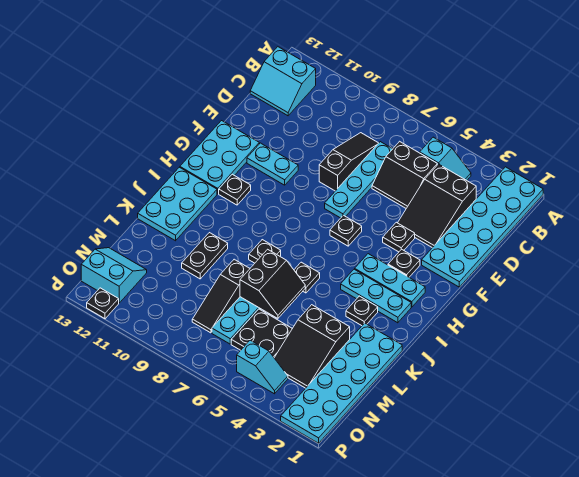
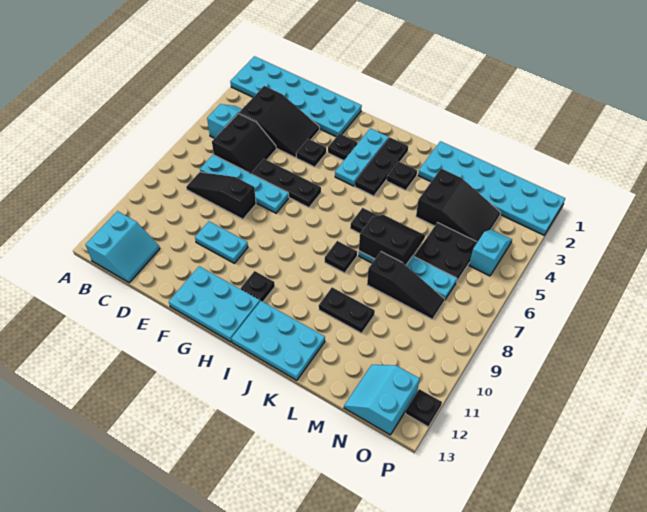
cyan plate F10:F11 level 1 -> cyan plate E10:F10 level 1
black plate G6 level 1 -> black plate E6:G6 level 1
cyan plate I2:I4 level 1 -> black plate I2:I4 level 1

